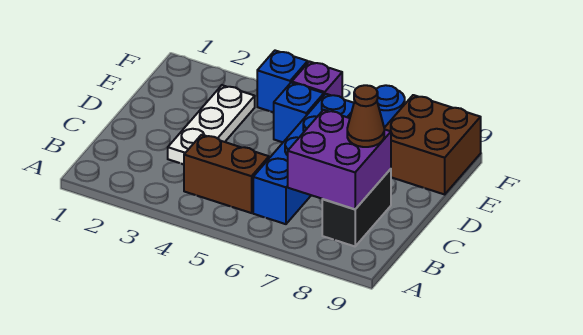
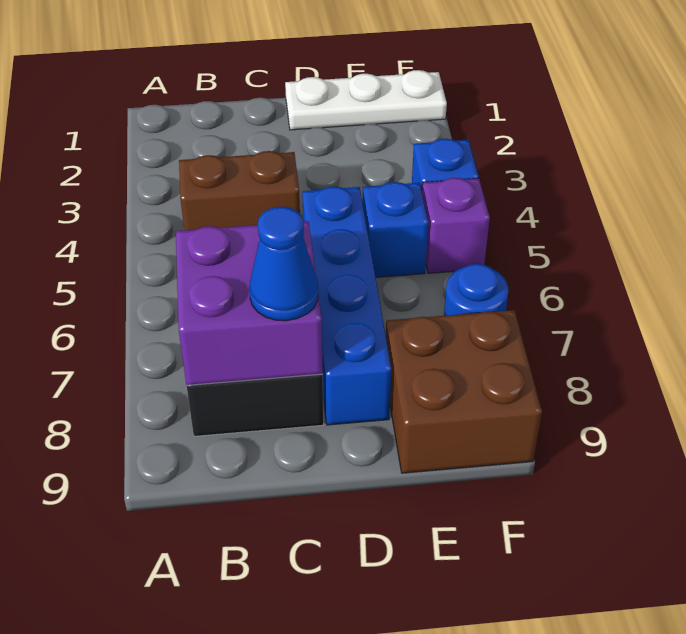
brown brick B4:B5 level 1 -> brown brick B4:C4 level 1
blue brick B6:E6 level 1 -> blue brick D5:D8 level 1
white plate C3:E3 level 1 -> white plate D1:F1 level 1
brown cone C8 level 3 -> blue cone C8 level 3

